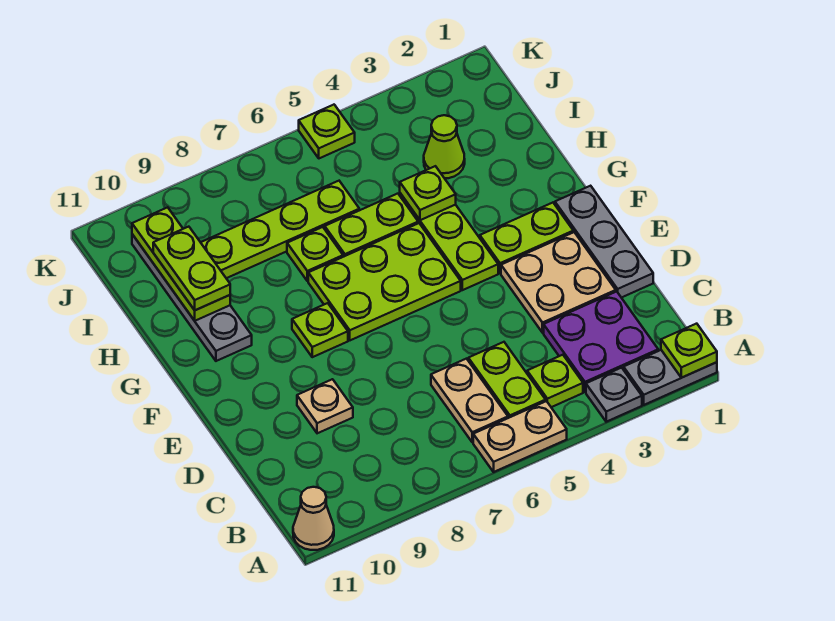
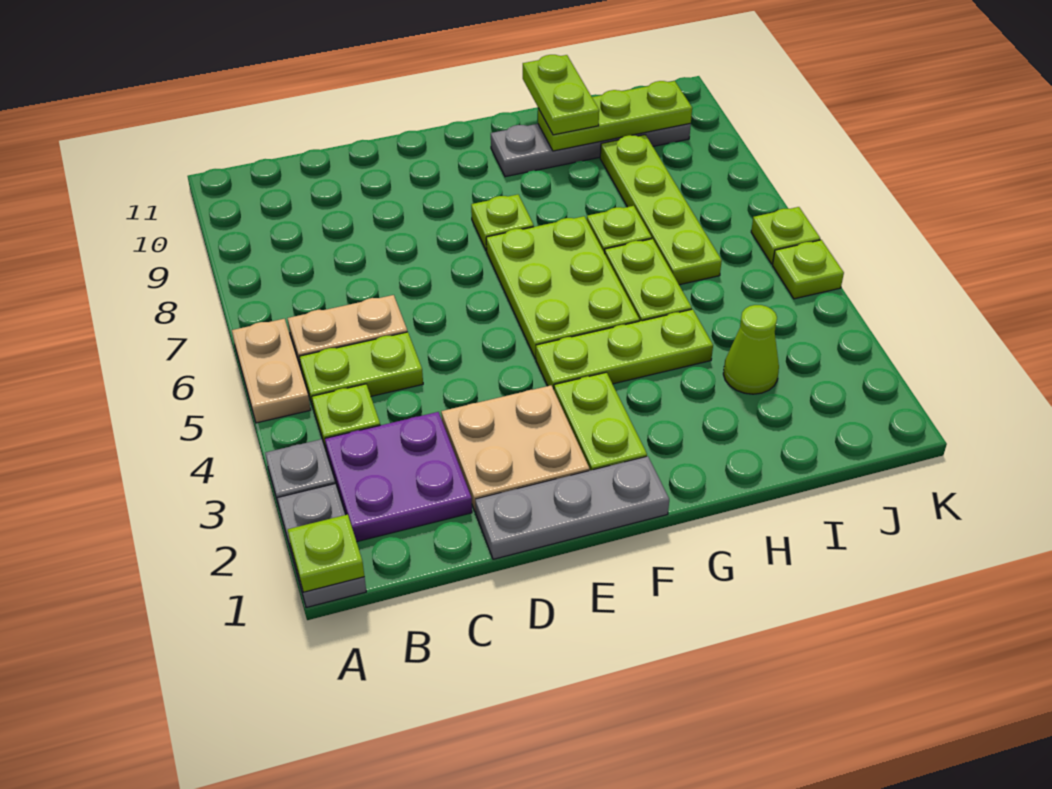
tan cone A11 level 1 -> none
tan plate D9 level 1 -> none
lime plate H4 level 2 -> lime plate K6 level 1
lime plate H10:I10 level 3 -> lime plate H10:H11 level 3

